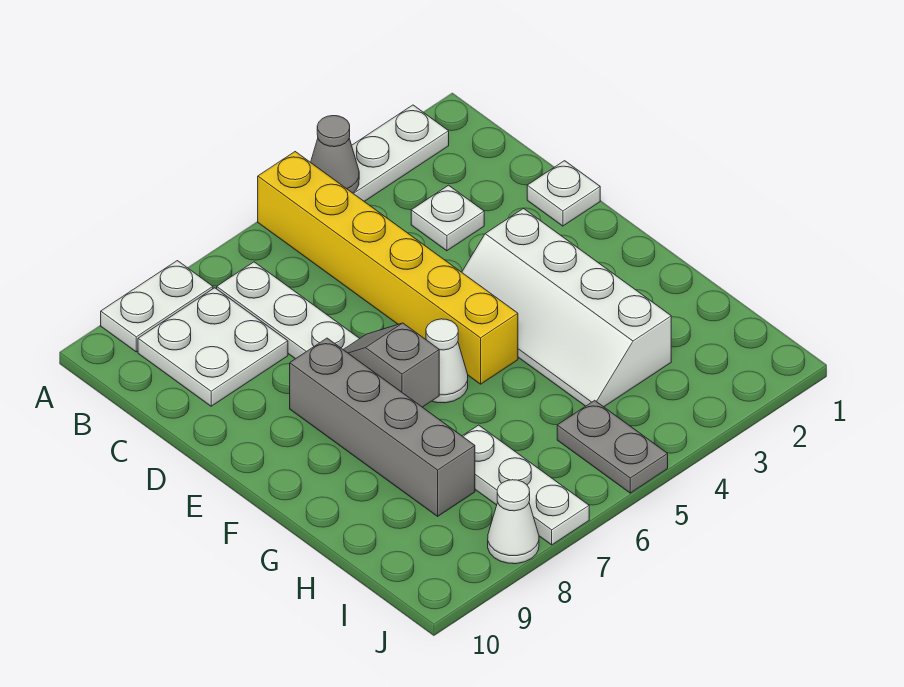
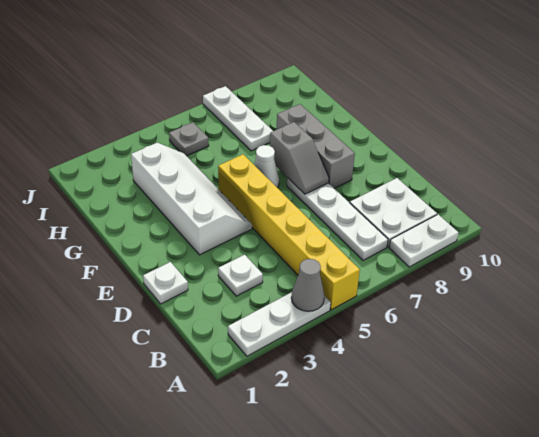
grey brick E8:H8 level 1 -> grey brick E8:G8 level 1
grey plate I5:J5 level 1 -> grey plate I5 level 1
white cone J8 level 1 -> none

